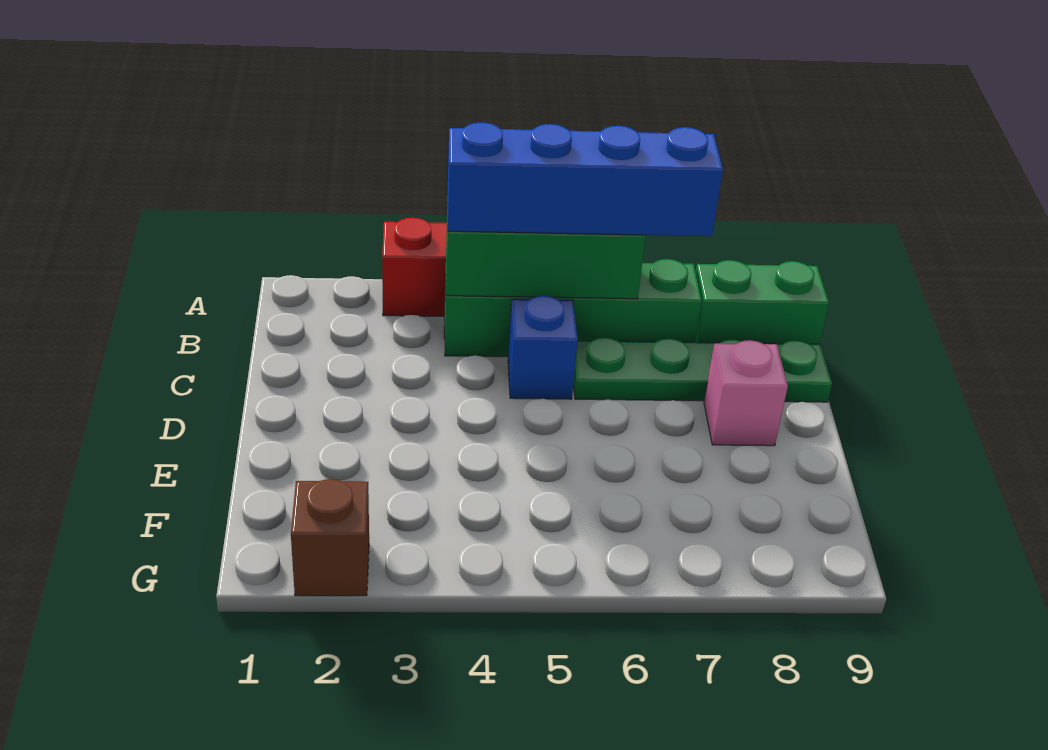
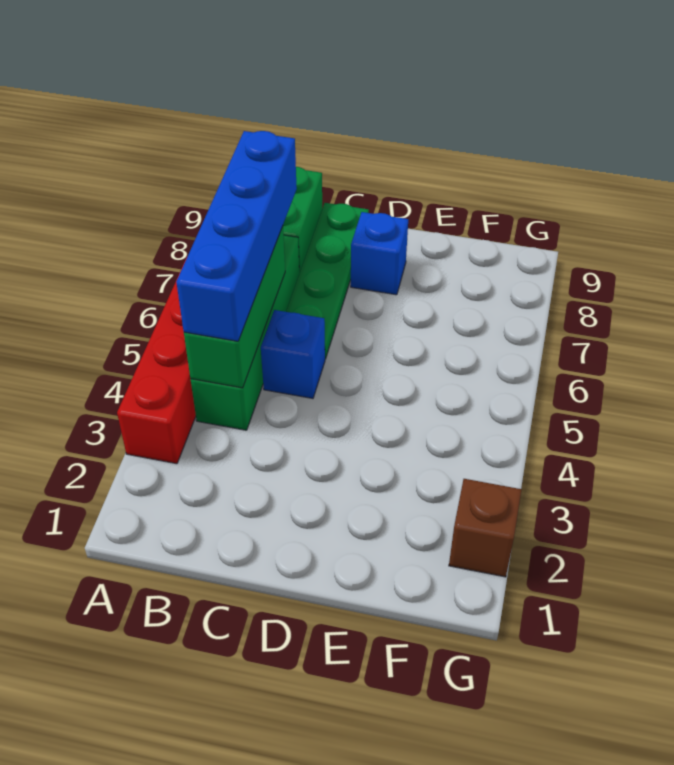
pink brick D8 level 1 -> blue brick D8 level 1

